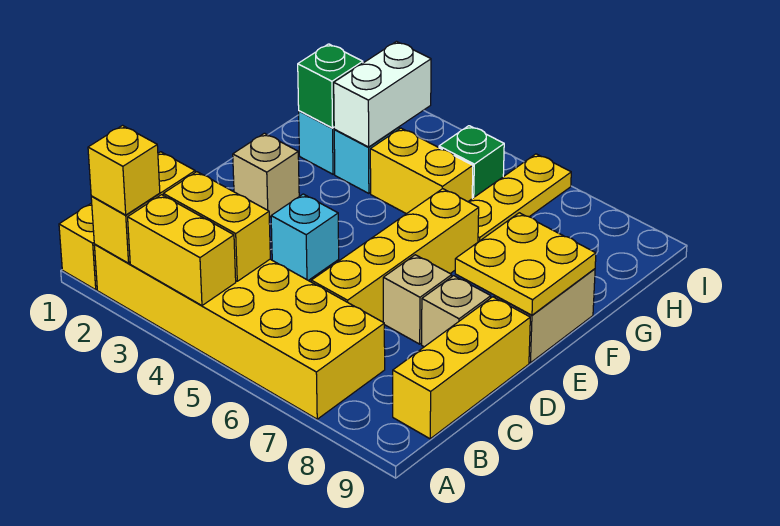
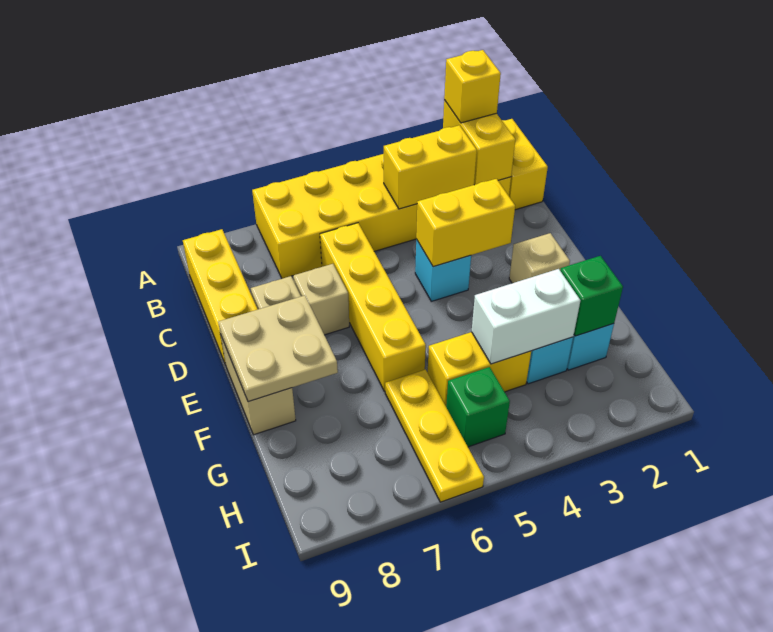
yellow brick A3:A4 level 2 -> yellow brick D3:D4 level 2
yellow plate E8:F9 level 2 -> tan plate E8:F9 level 2
white brick G3:H3 level 2 -> white brick G3:G4 level 2

